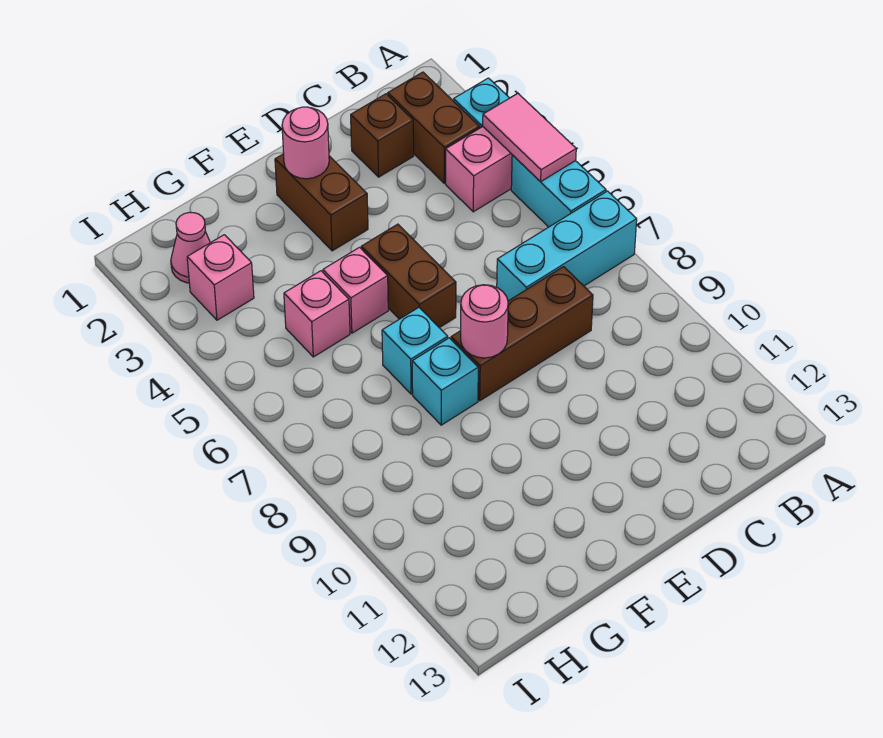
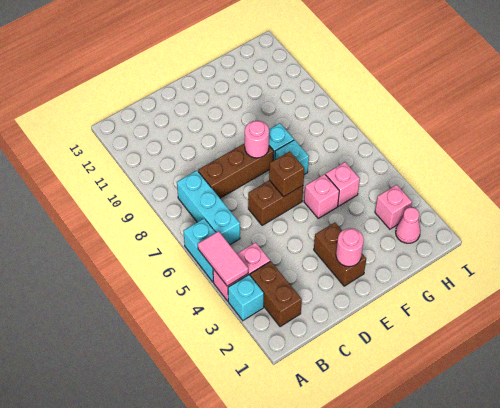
cyan brick A7:C7 level 1 -> cyan brick B6:B8 level 1
brown brick C2 level 1 -> brown brick E6 level 2
brown brick E5:E6 level 1 -> brown brick D6:E6 level 1

